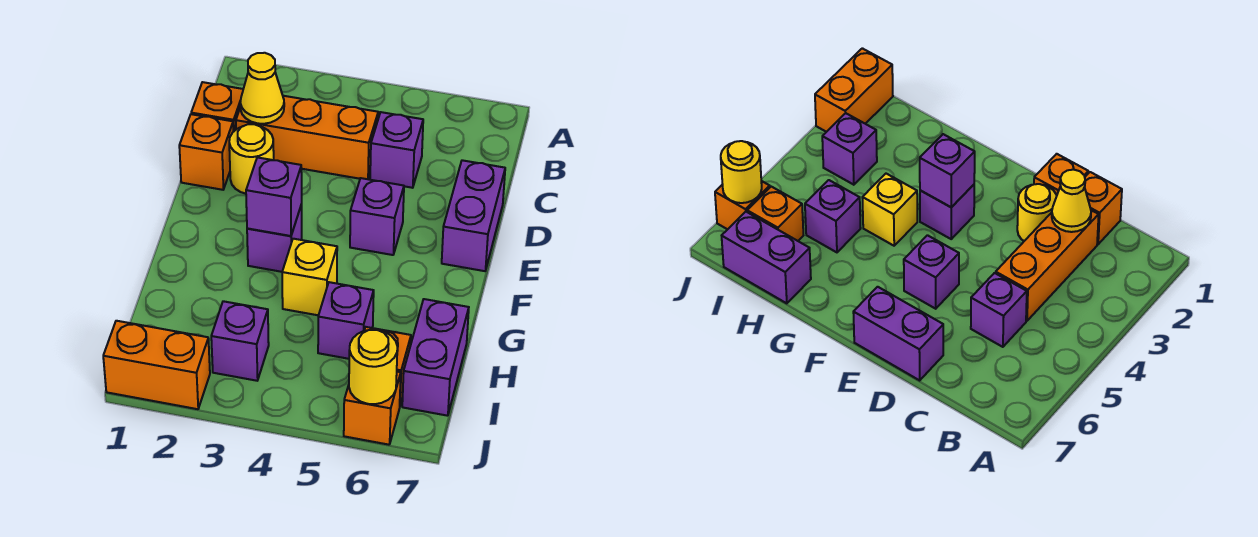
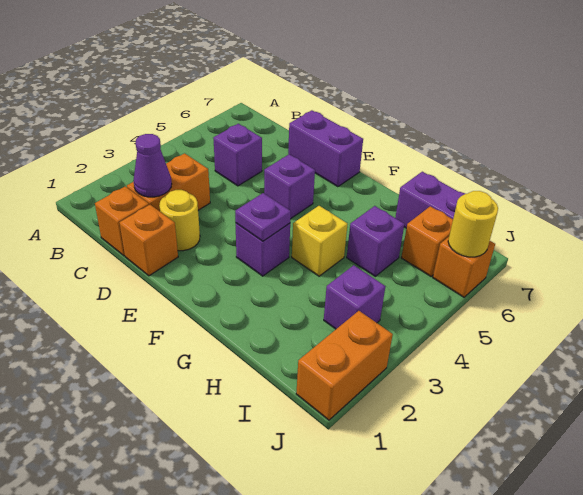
orange brick C2:C4 level 1 -> orange brick C2:C3 level 1
yellow cone C2 level 2 -> purple cone C2 level 2
purple brick F3 level 2 -> purple plate F3 level 2

